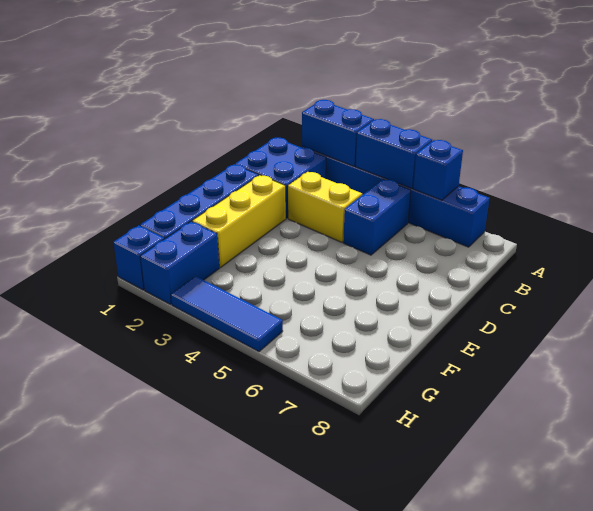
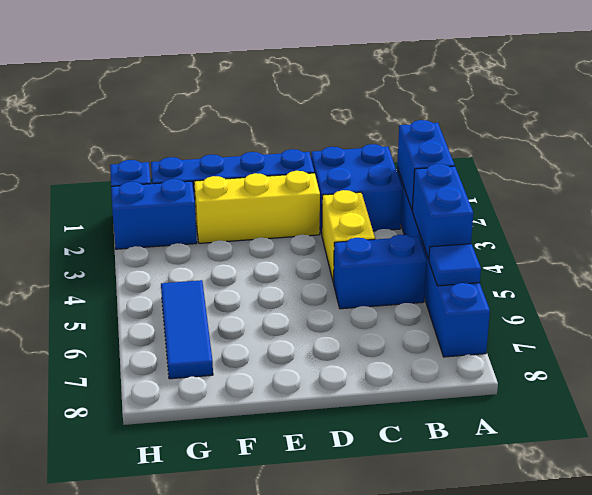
blue brick A6 level 2 -> blue tile A6 level 2
blue tile H3:H5 level 1 -> blue tile G5:G7 level 1

